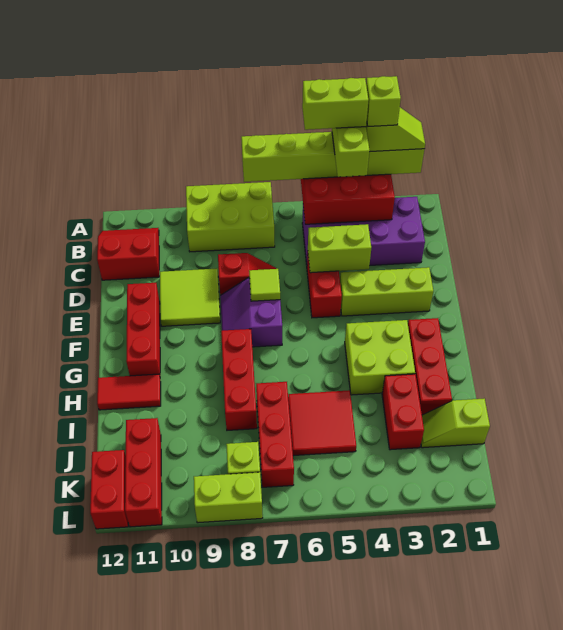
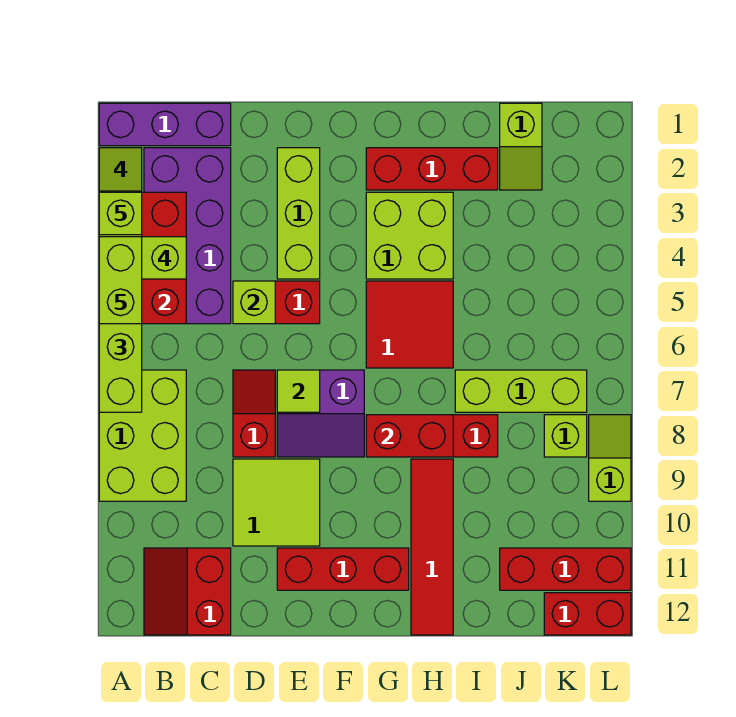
none -> purple brick A1:C1 level 1
lime brick D4:D5 level 2 -> lime brick D5 level 2
red tile H11:H12 level 1 -> red tile H9:H12 level 1
red brick I3:J3 level 1 -> red brick G8:H8 level 2
red tile I5:J6 level 1 -> red tile G5:H6 level 1
red brick I7:K7 level 1 -> lime brick I7:K7 level 1
lime brick L8:L9 level 1 -> lime slope L8:L9 level 1 top 9

